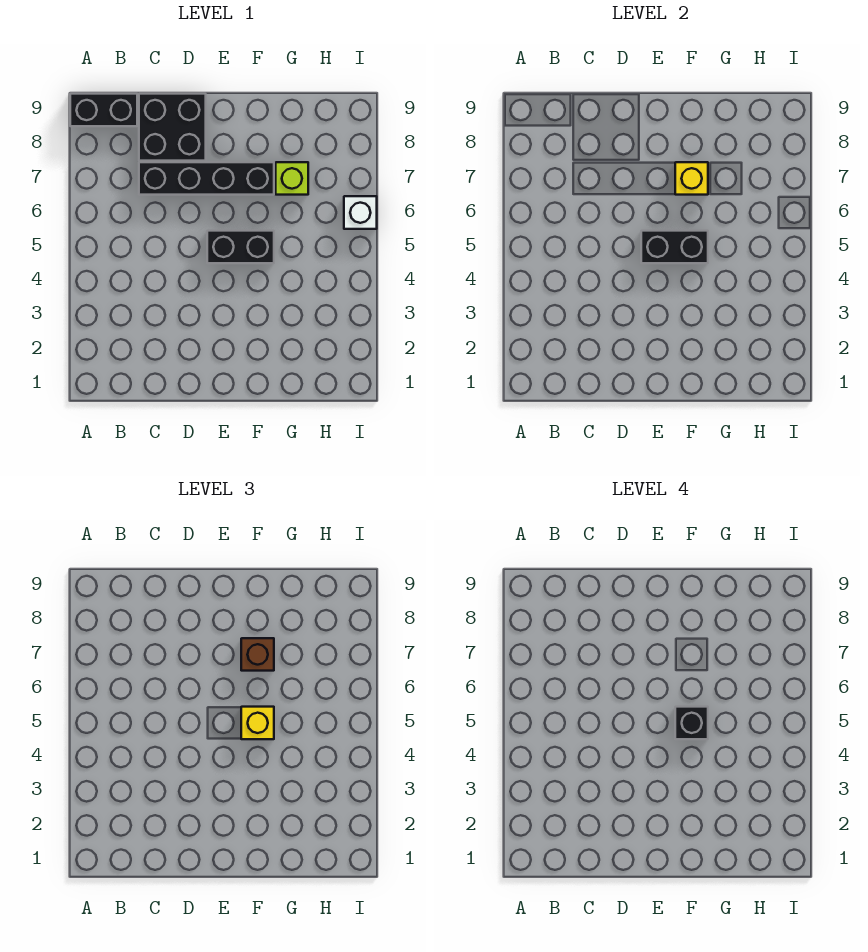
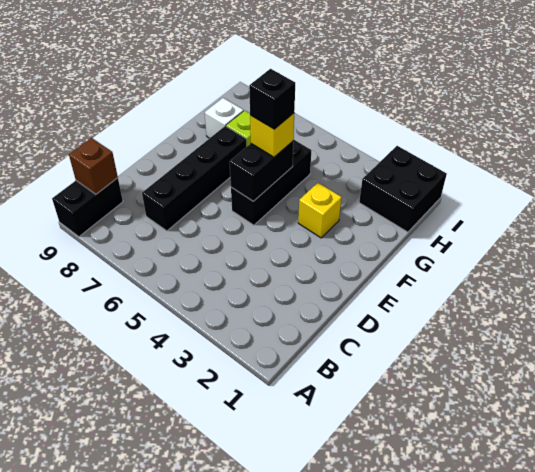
black brick C8:D9 level 1 -> black brick H1:I2 level 1
black brick E5:F5 level 1 -> black brick E5:G5 level 1
yellow brick F7 level 2 -> yellow brick F3 level 1
brown brick F7 level 3 -> brown brick B9 level 2
white brick I6 level 1 -> white brick G8 level 1

